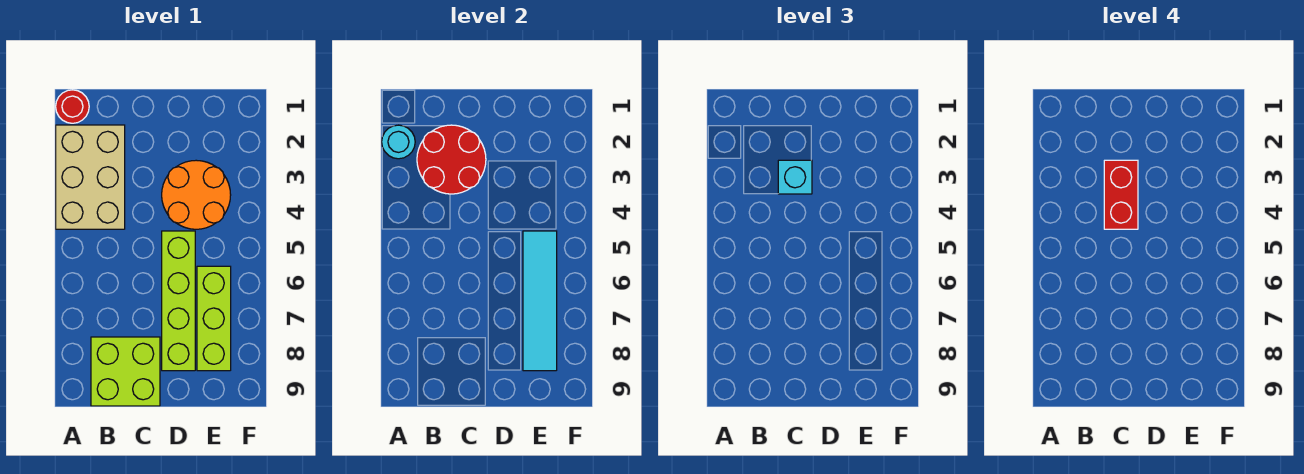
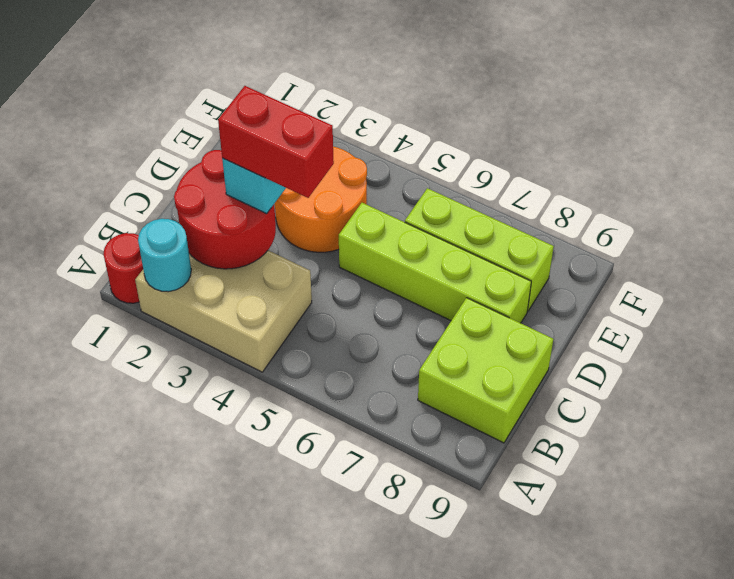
cyan tile E5:E8 level 2 -> none

